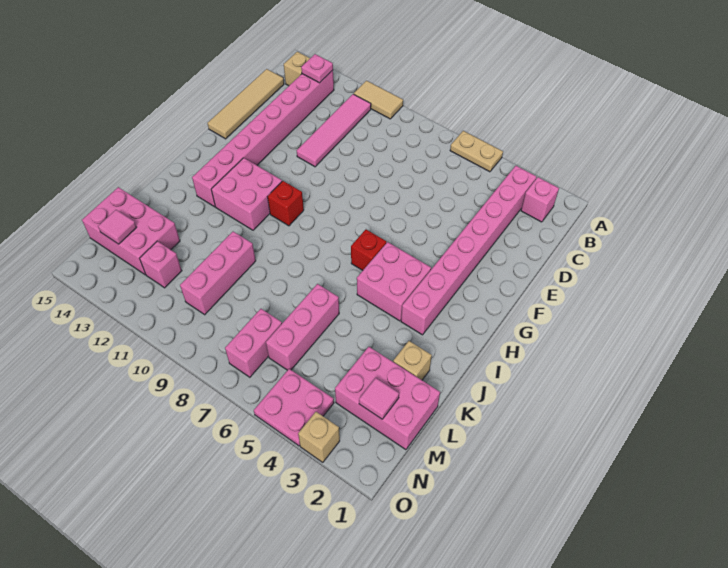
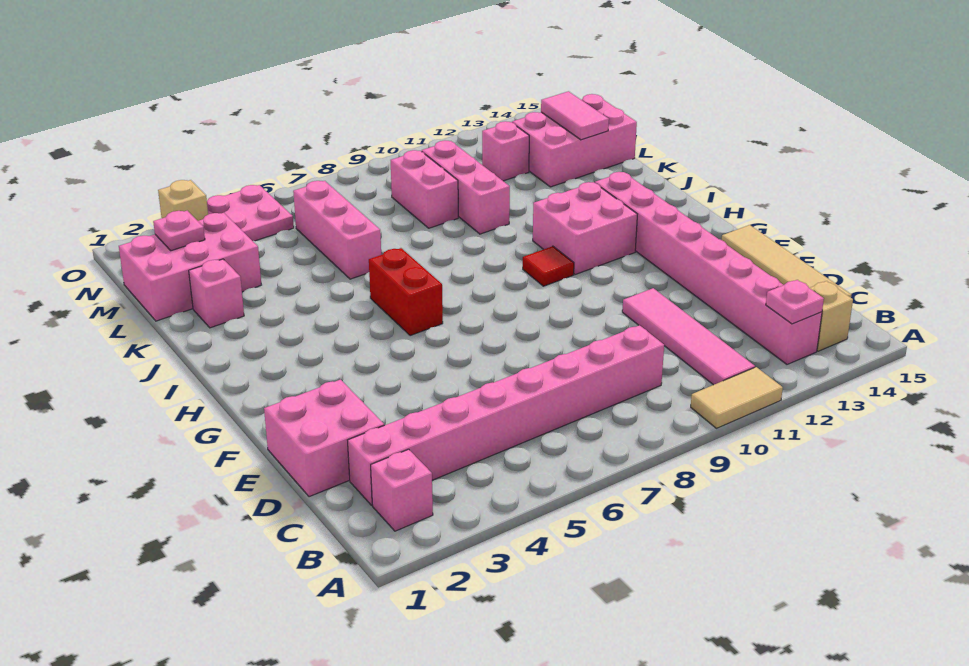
tan plate A5:A6 level 1 -> none
pink brick B3:I3 level 1 -> pink brick C2:C9 level 1
pink brick H4:I5 level 1 -> pink brick D1:E2 level 1
red brick H6 level 1 -> red brick H6:I6 level 1
red brick H10 level 1 -> red tile H10 level 1
tan brick K2 level 1 -> pink brick K2 level 1
pink tile M2 level 2 -> pink plate M2 level 2
pink brick M7:N7 level 1 -> pink brick L9:M9 level 1
pink tile M14 level 2 -> pink tile L14:M14 level 2

